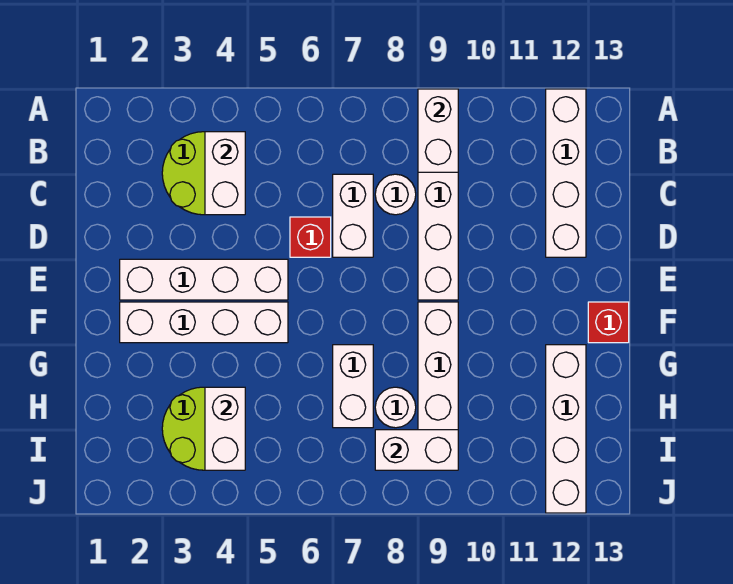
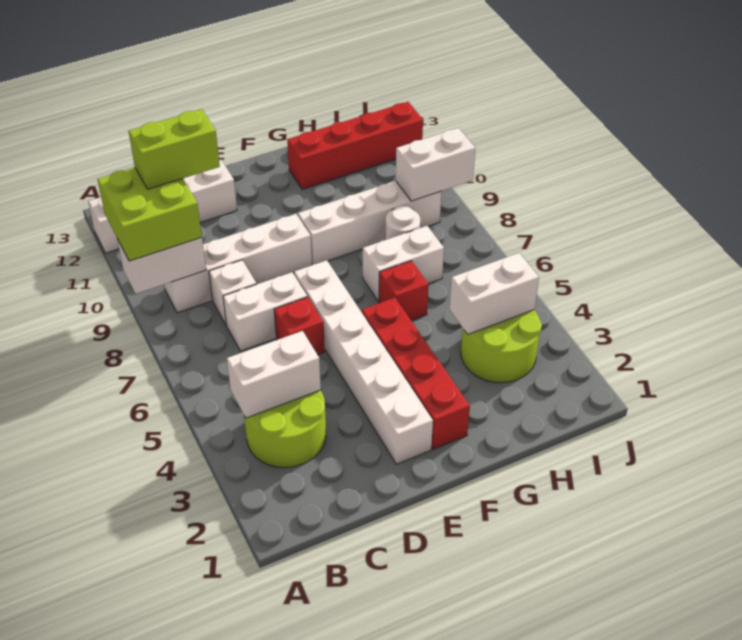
none -> lime brick A9:B10 level 3
none -> lime brick B10:C10 level 4
white round brick C8 level 1 -> white brick C8 level 1
white brick E2:E5 level 1 -> white brick E2:E7 level 1
white brick F2:F5 level 1 -> red brick F2:F5 level 1
red brick F13 level 1 -> red brick G6 level 1
white brick G12:J12 level 1 -> red brick G12:J12 level 1
white brick I8:I9 level 2 -> white brick I9:J9 level 2

